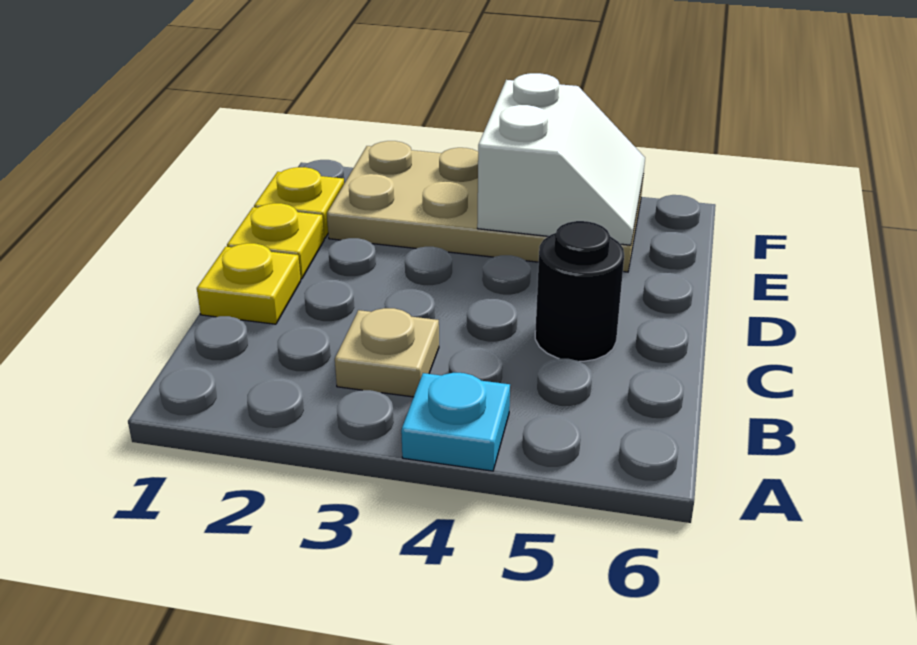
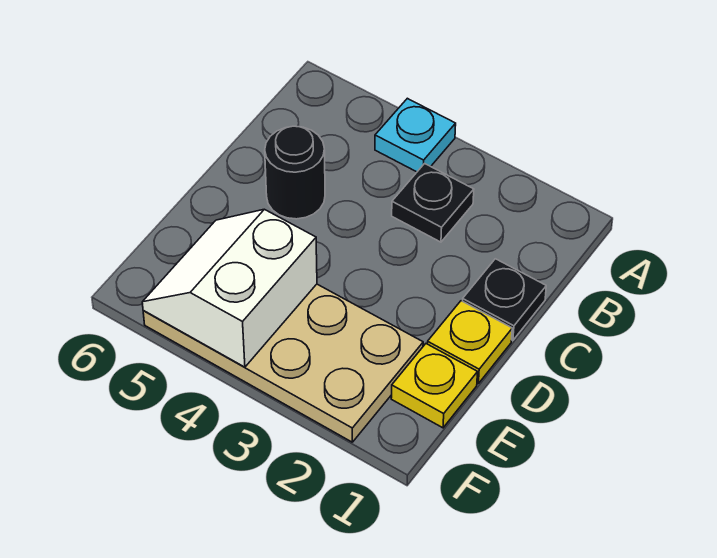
tan plate B3 level 1 -> black plate B3 level 1
yellow plate C1 level 1 -> black plate C1 level 1

